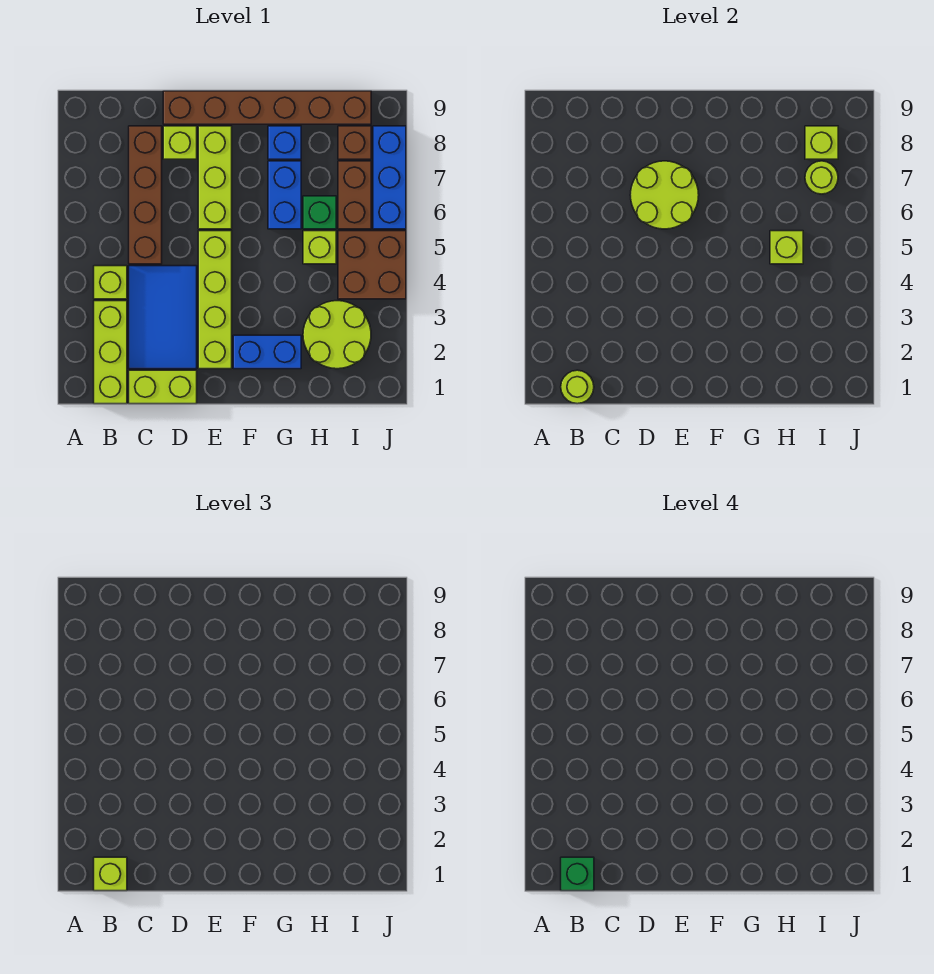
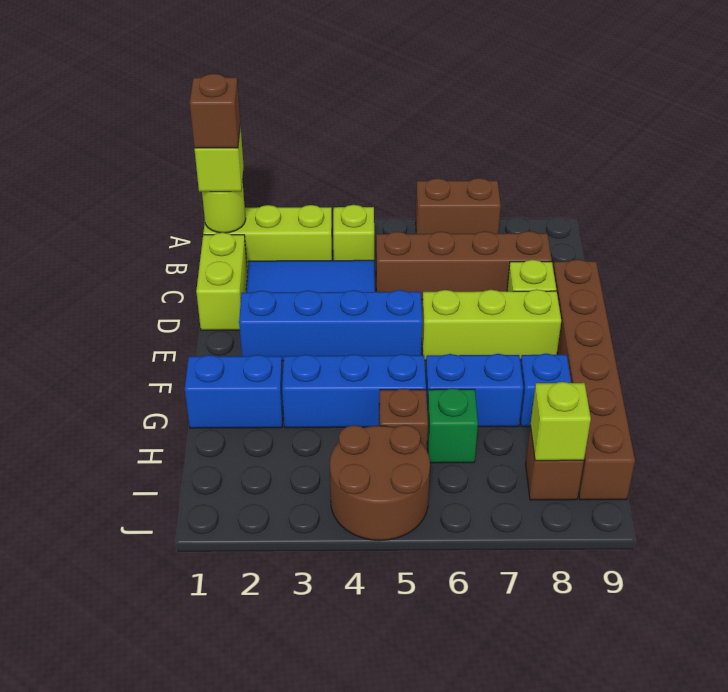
green brick B1 level 4 -> brown brick B1 level 4
lime round brick D6:E7 level 2 -> none
lime brick E2:E5 level 1 -> blue brick E2:E5 level 1
blue brick F2:G2 level 1 -> blue brick G1:G2 level 1
lime round brick H2:I3 level 1 -> none
lime brick H5 level 1 -> brown brick H5 level 1
lime brick H5 level 2 -> none
brown brick I4:J5 level 1 -> brown round brick I4:J5 level 1
brown brick I6:I7 level 1 -> brown brick A6:A7 level 1
lime round brick I7 level 2 -> none
blue brick J6:J8 level 1 -> blue brick G3:G5 level 1

